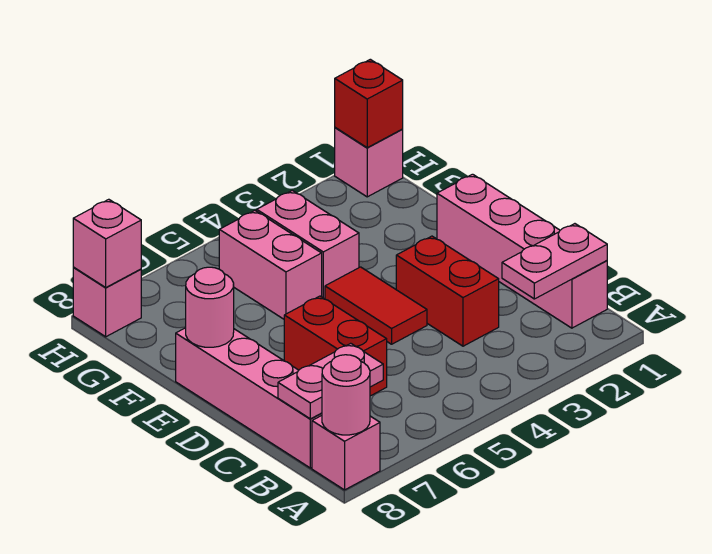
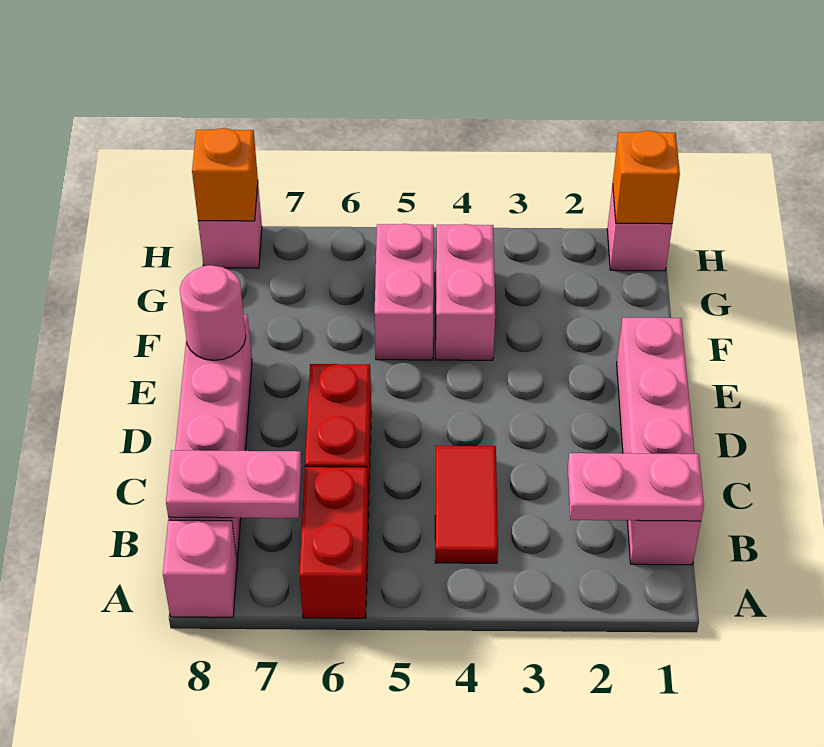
pink round brick A8 level 2 -> none
red brick C3:D3 level 1 -> red brick A6:B6 level 1
red tile D4:E4 level 1 -> red tile B4:C4 level 1
red brick H1 level 2 -> orange brick H1 level 2
pink brick H8 level 2 -> orange brick H8 level 2

